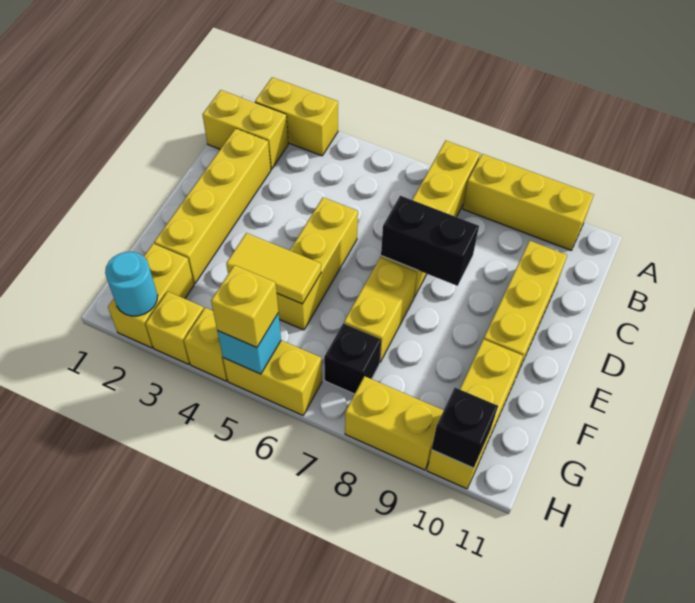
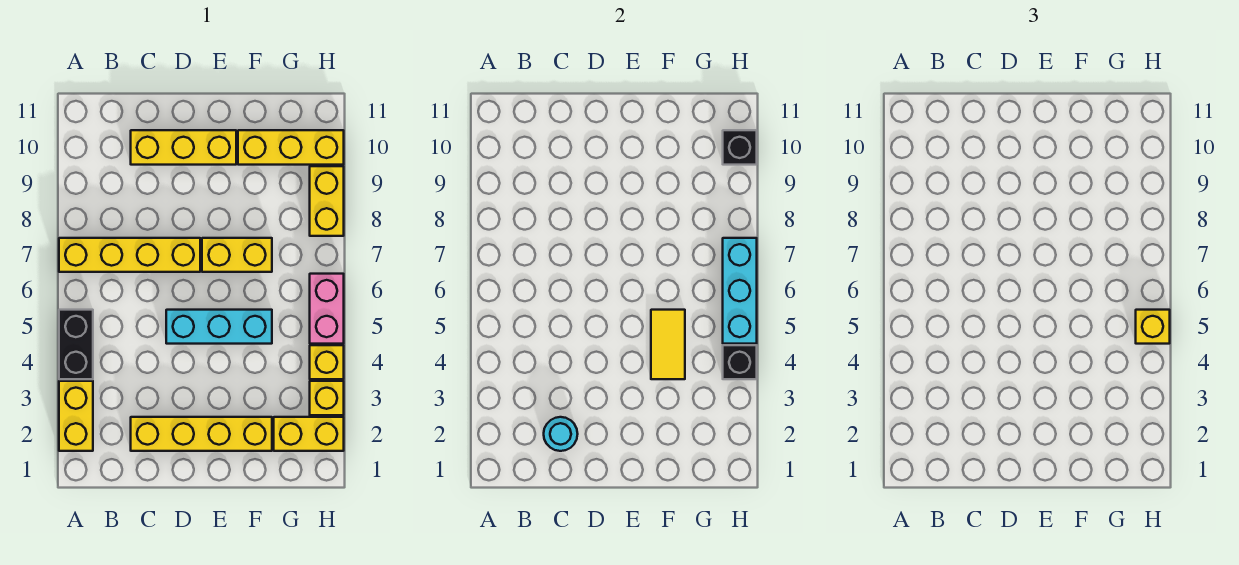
yellow brick A8:A10 level 1 -> none
yellow brick B1:B2 level 1 -> none
yellow brick D5:F5 level 1 -> cyan brick D5:F5 level 1
black brick D7:D8 level 2 -> black brick A4:A5 level 1
black brick G7 level 1 -> black brick H4 level 2
cyan round brick H2 level 2 -> cyan round brick C2 level 2
yellow brick H5:H6 level 1 -> pink brick H5:H6 level 1
cyan brick H5 level 2 -> cyan brick H5:H7 level 2

